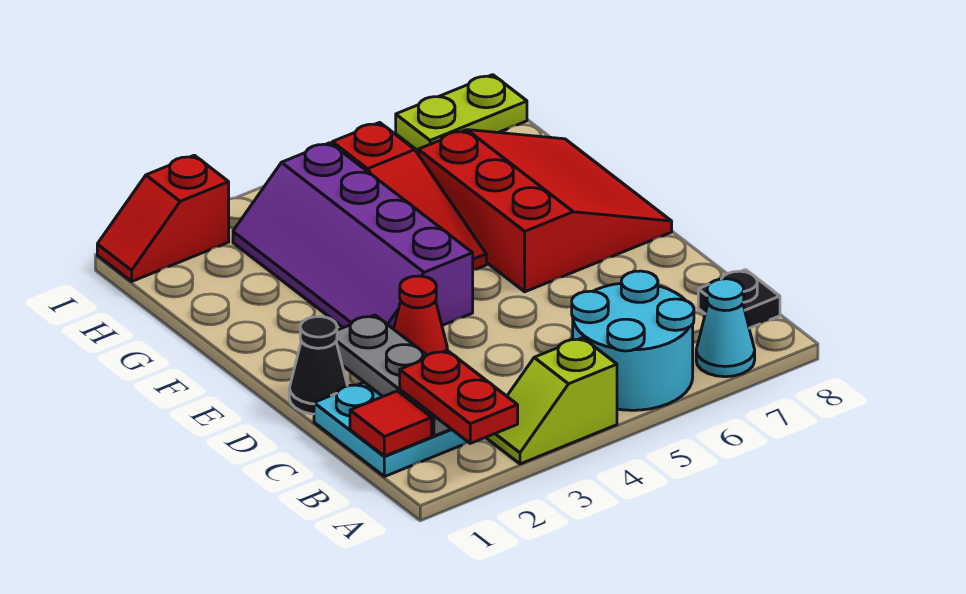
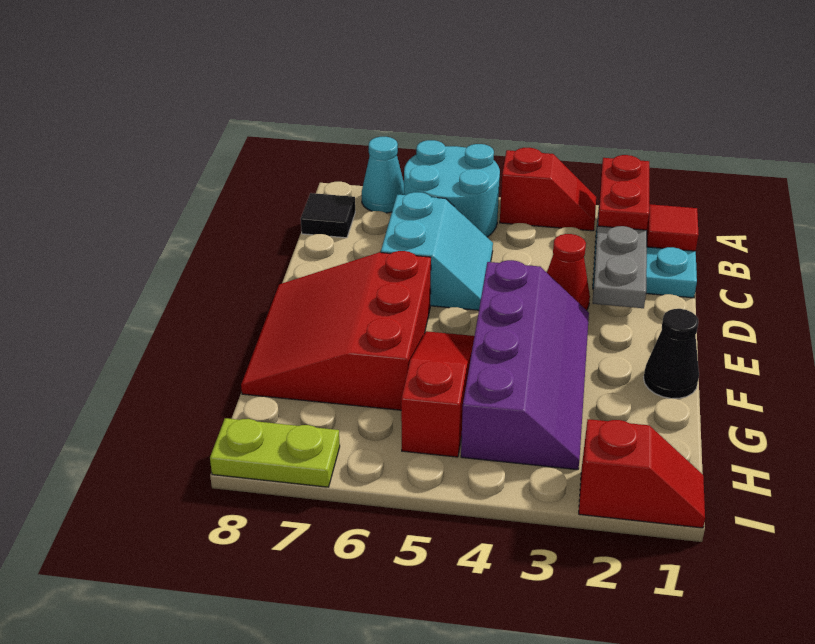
lime slope A3:A4 level 1 top 4 -> red slope A3:A4 level 1 top 4
black plate B8 level 1 -> black tile B8 level 1
none -> cyan slope C5:D6 level 1 top 6
black cone D1 level 1 -> black cone F1 level 1

